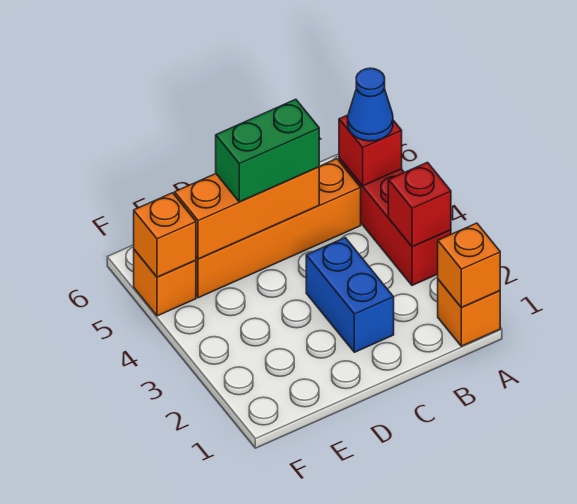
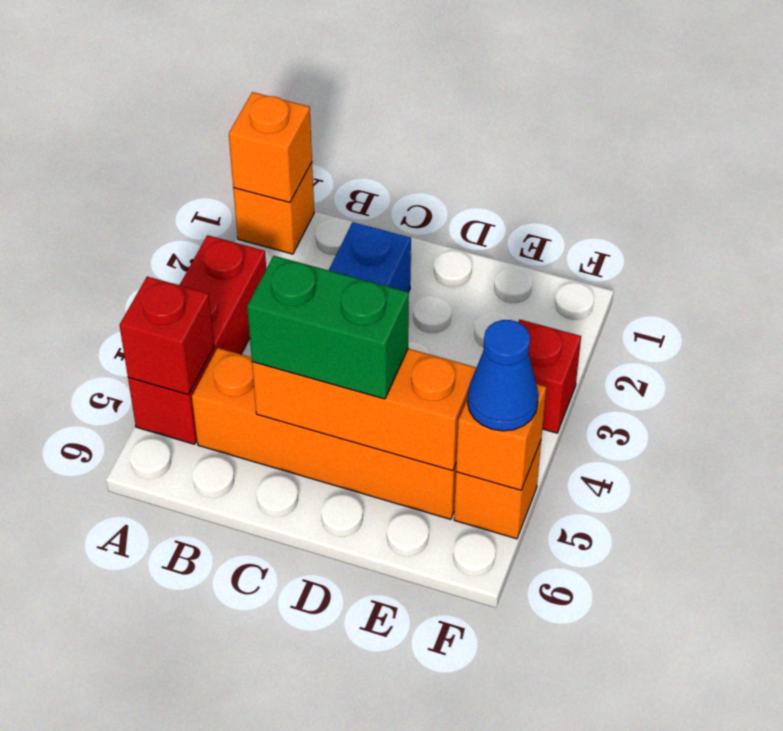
red brick A3 level 2 -> red brick F3 level 1
blue cone A5 level 3 -> blue cone F5 level 3

